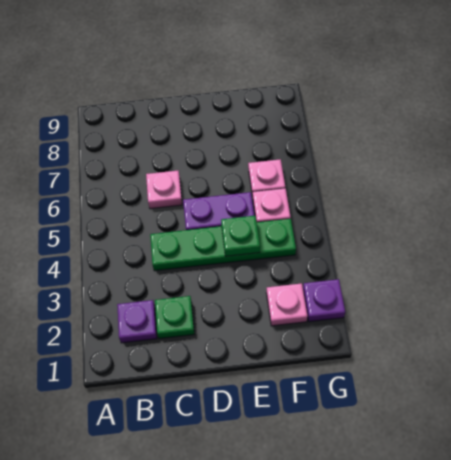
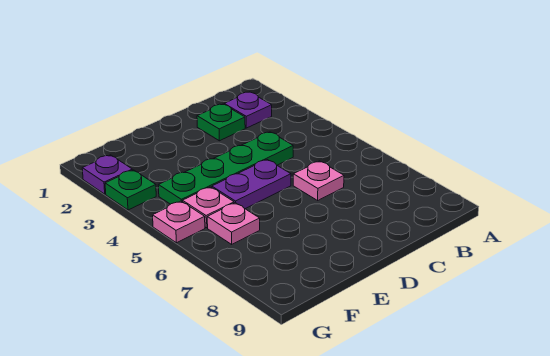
green plate E4 level 2 -> green plate G3 level 1
pink plate F2 level 1 -> pink plate G5 level 1

